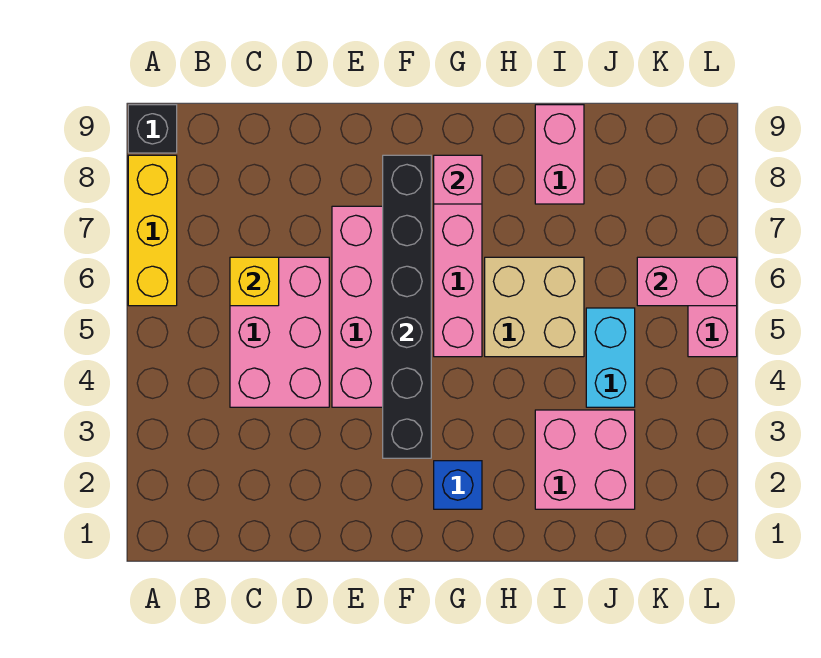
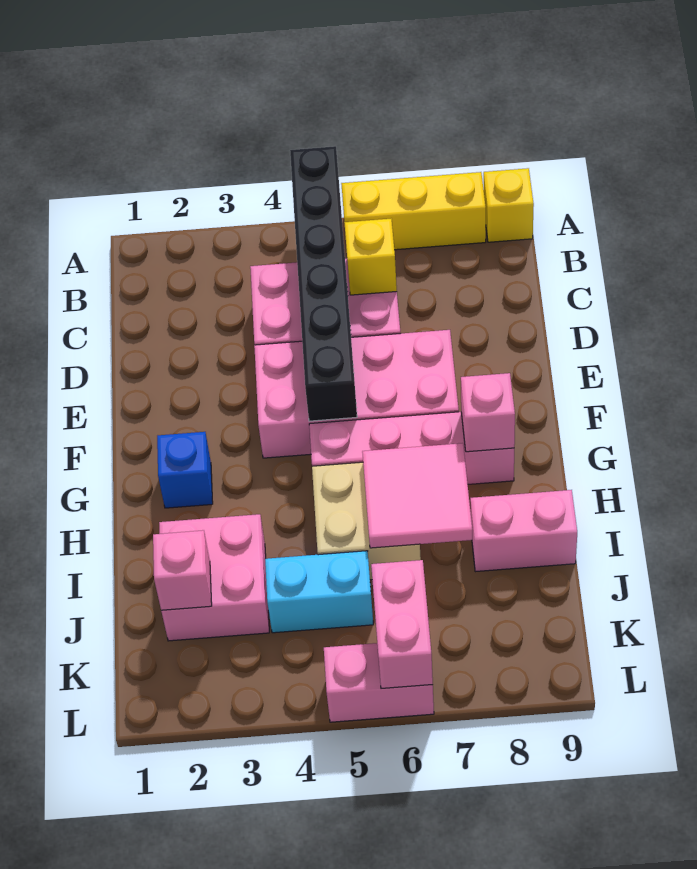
black brick A9 level 1 -> yellow brick A9 level 1
black brick F3:F8 level 2 -> black brick A5:F5 level 2
none -> pink tile H6:I7 level 2
none -> pink brick J2 level 2

